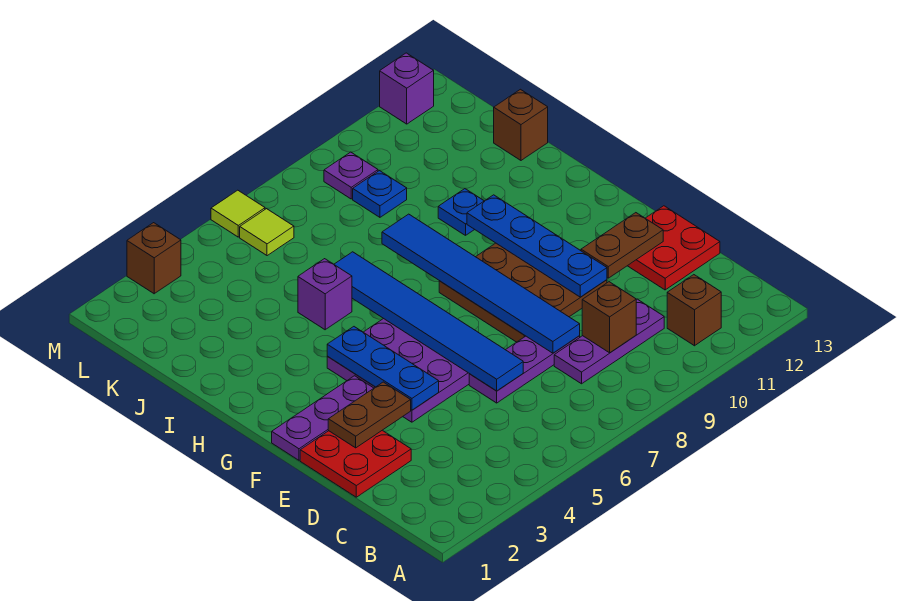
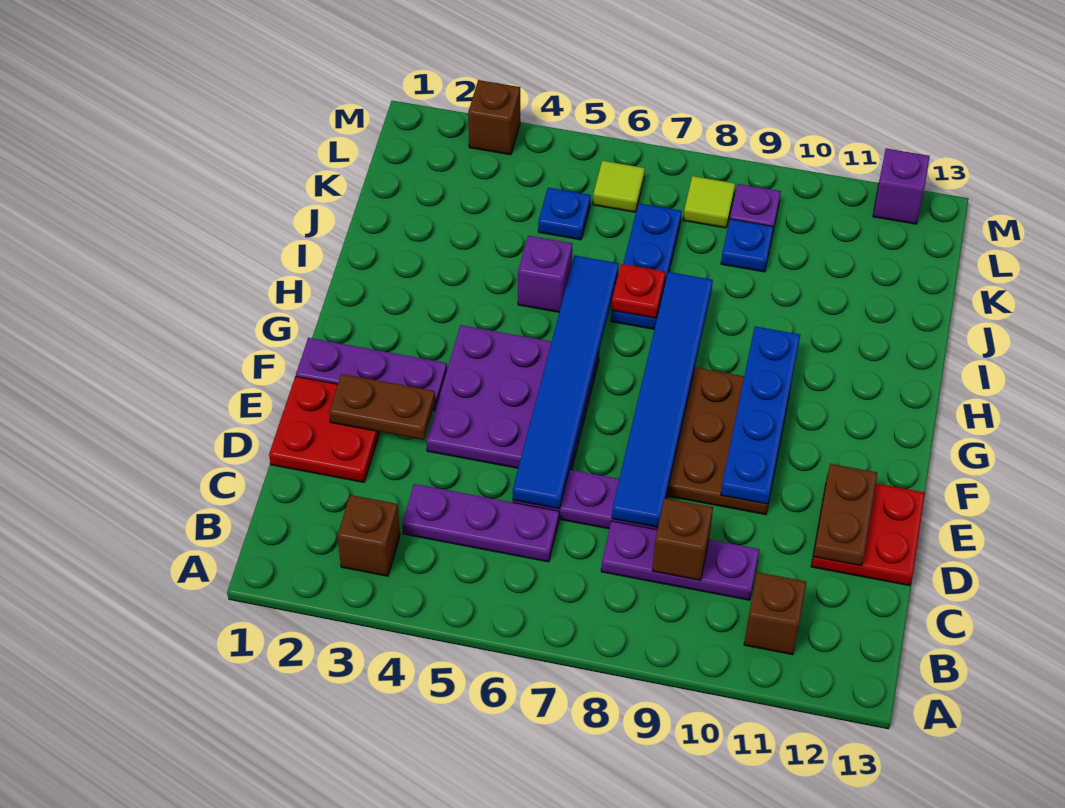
none -> purple plate C4:C6 level 1
blue plate E4:G4 level 2 -> blue plate I7:K7 level 1
brown plate E11:E12 level 2 -> brown plate D12:E12 level 2
none -> red plate I7 level 2
blue plate I10 level 1 -> blue plate K5 level 1
brown brick J13 level 1 -> brown brick B3 level 1
lime tile M6 level 1 -> lime tile L8 level 1

